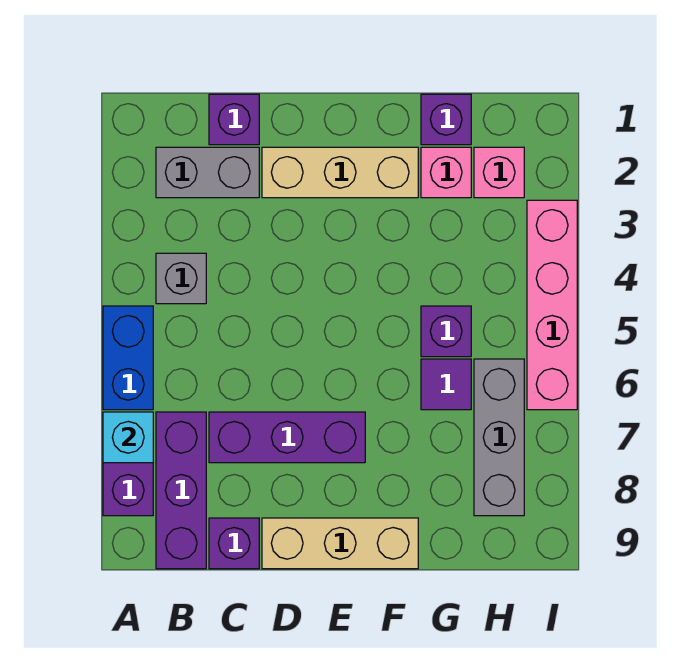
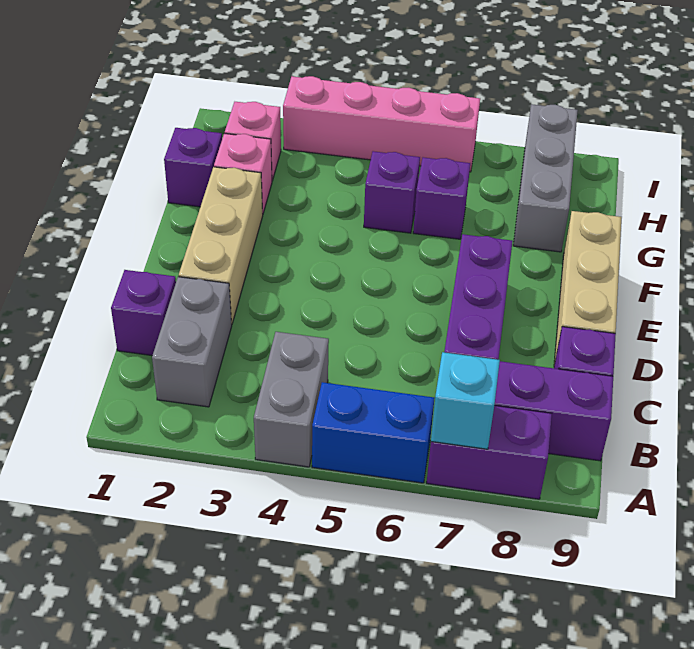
grey brick B4 level 1 -> grey brick A4:B4 level 1
purple tile G6 level 1 -> purple brick G6 level 1
grey brick H6:H8 level 1 -> grey brick G8:I8 level 1

